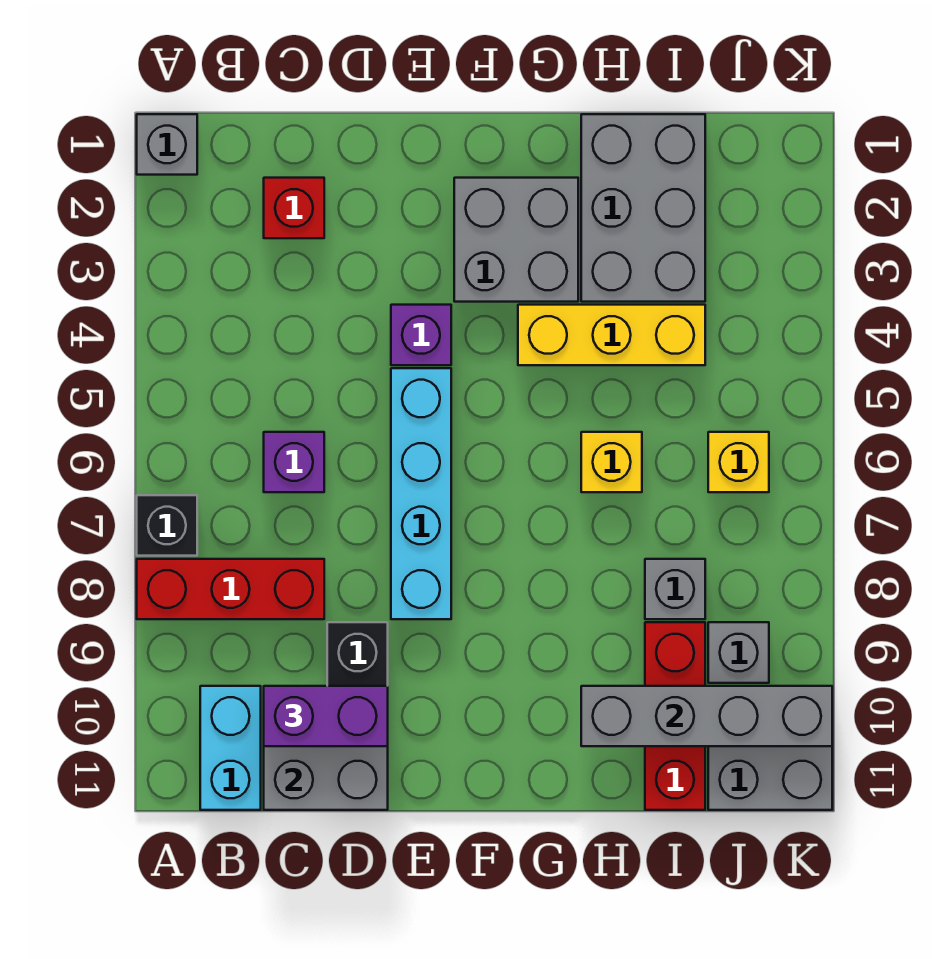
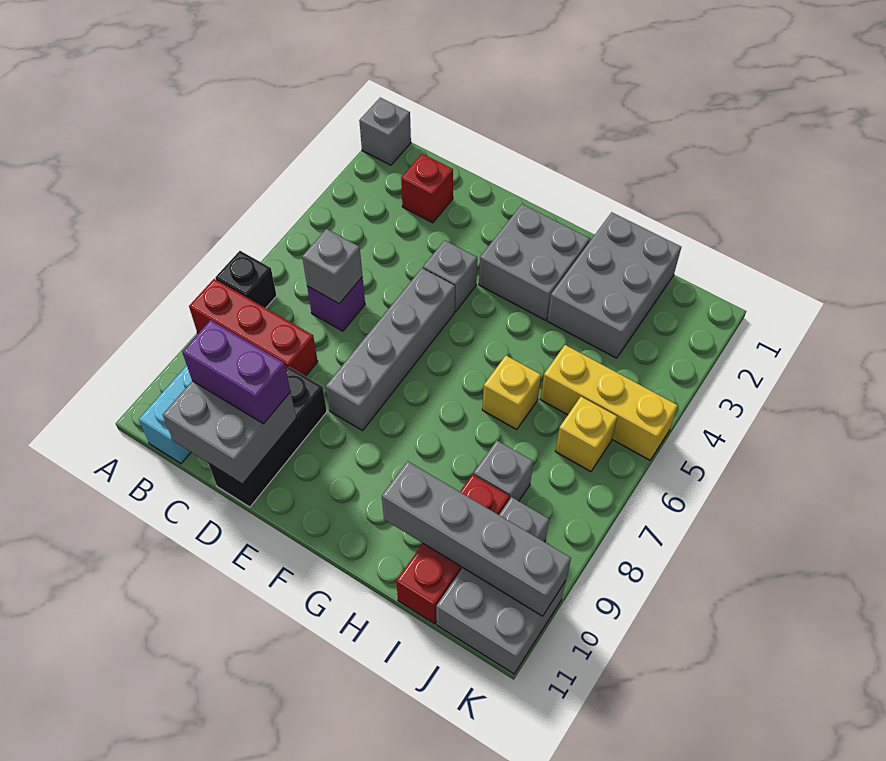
none -> grey brick C6 level 2
purple brick E4 level 1 -> grey brick E4 level 1
cyan brick E5:E8 level 1 -> grey brick E5:E8 level 1
yellow brick G4:I4 level 1 -> yellow brick I5:K5 level 1

